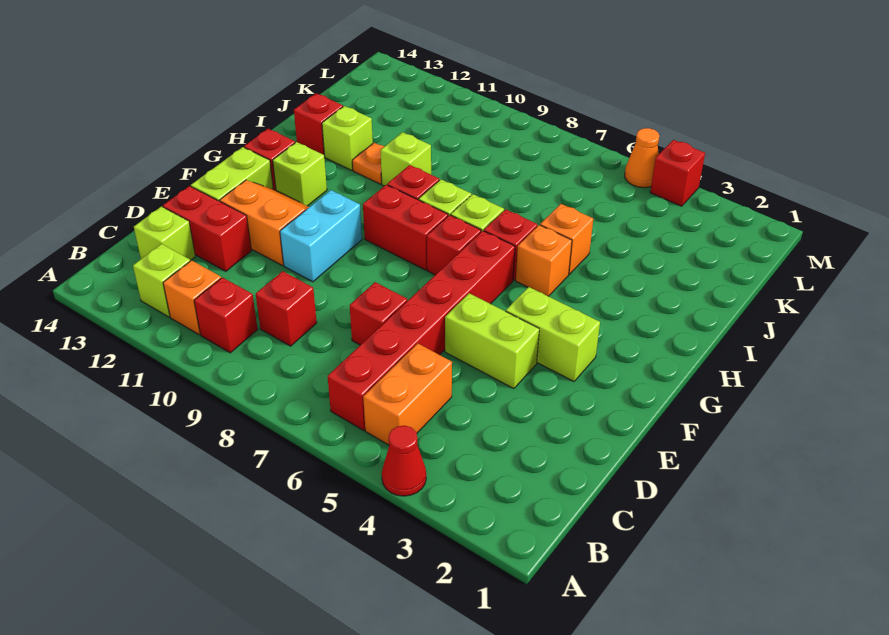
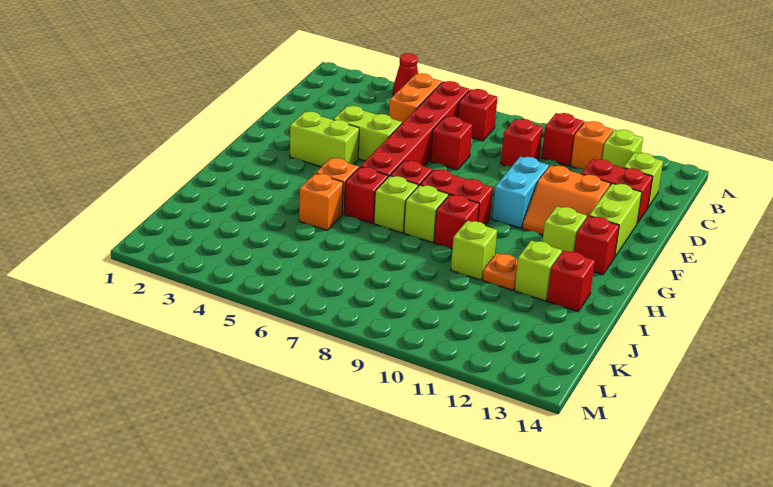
red brick M4 level 1 -> red brick B7 level 1
orange cone M5 level 1 -> none

